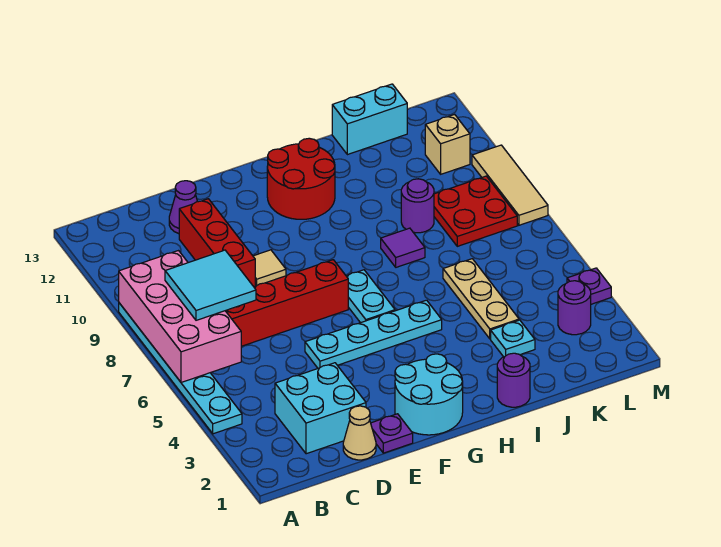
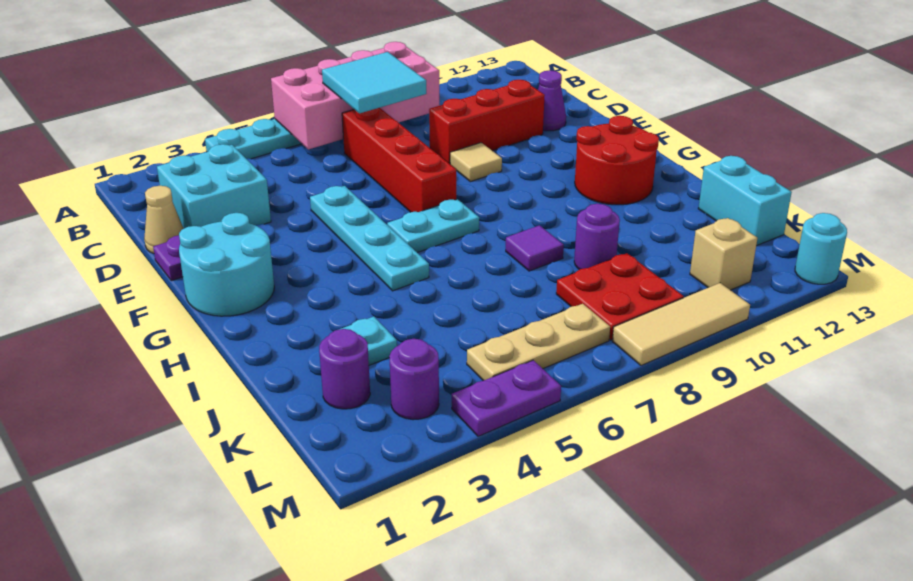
purple round brick I1 level 1 -> purple round brick K2 level 1
tan plate J4:J6 level 1 -> tan plate L5:L7 level 1
purple plate M4 level 1 -> purple plate M4:M5 level 1
none -> cyan round brick M13 level 1

